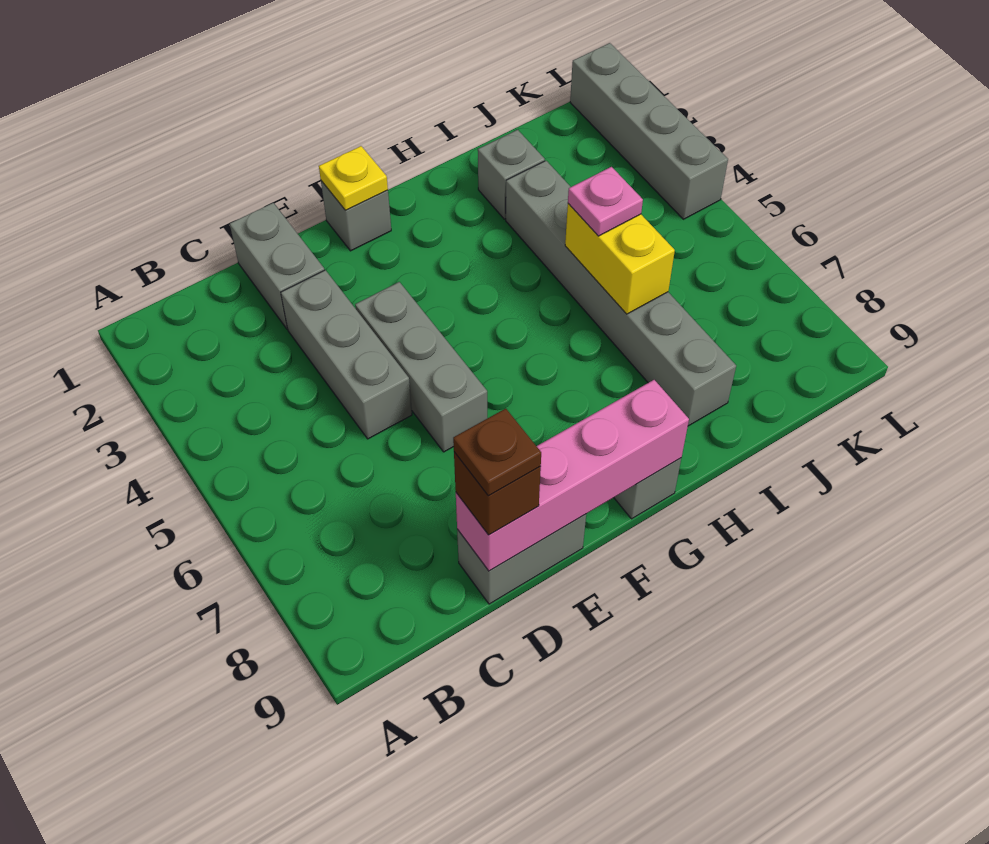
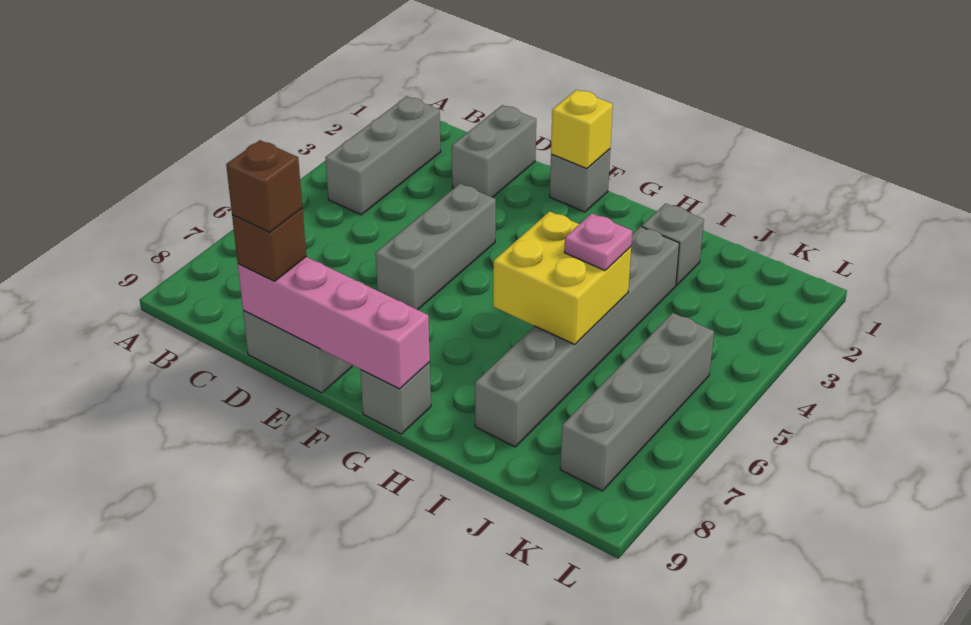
grey brick D3:D5 level 1 -> grey brick B2:B4 level 1
brown plate D9 level 4 -> brown brick D9 level 4
yellow plate F1 level 2 -> yellow brick F1 level 2
yellow brick I5:I6 level 2 -> yellow brick H5:I6 level 2
grey brick L1:L4 level 1 -> grey brick K5:K8 level 1

